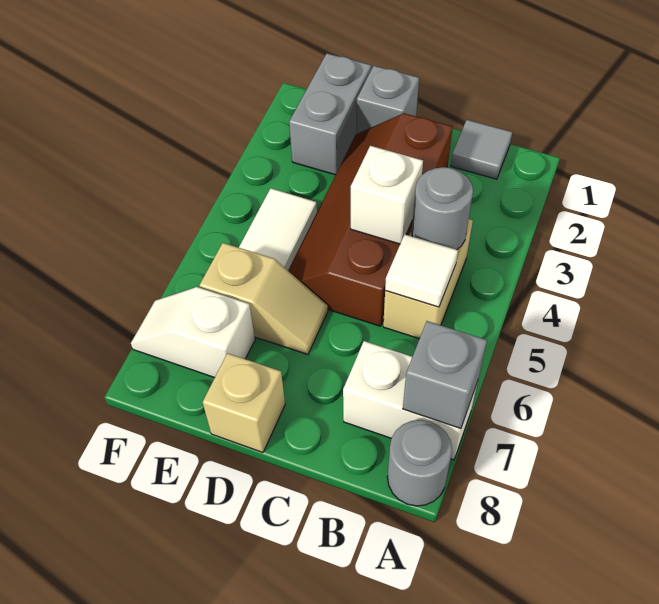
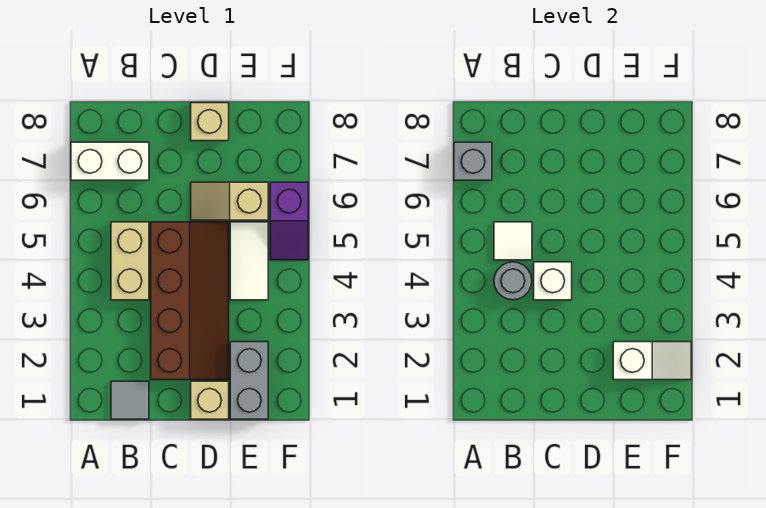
grey round brick A8 level 1 -> none
grey brick D1 level 1 -> tan brick D1 level 1
white slope E7:F7 level 1 top E -> white slope E2:F2 level 2 top E
none -> purple slope F5:F6 level 1 top 6

